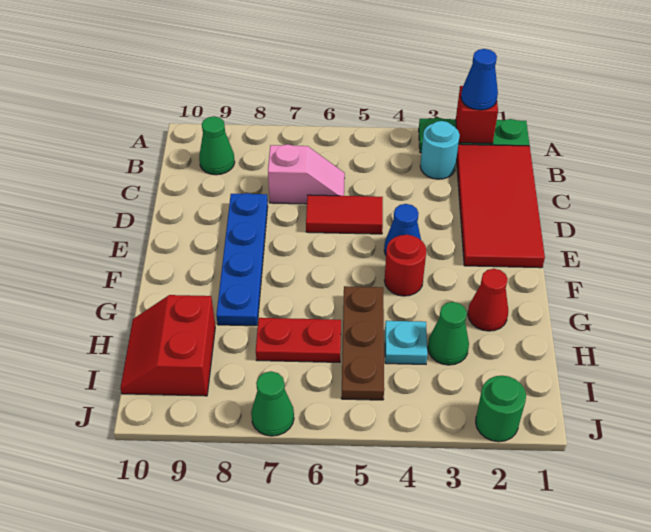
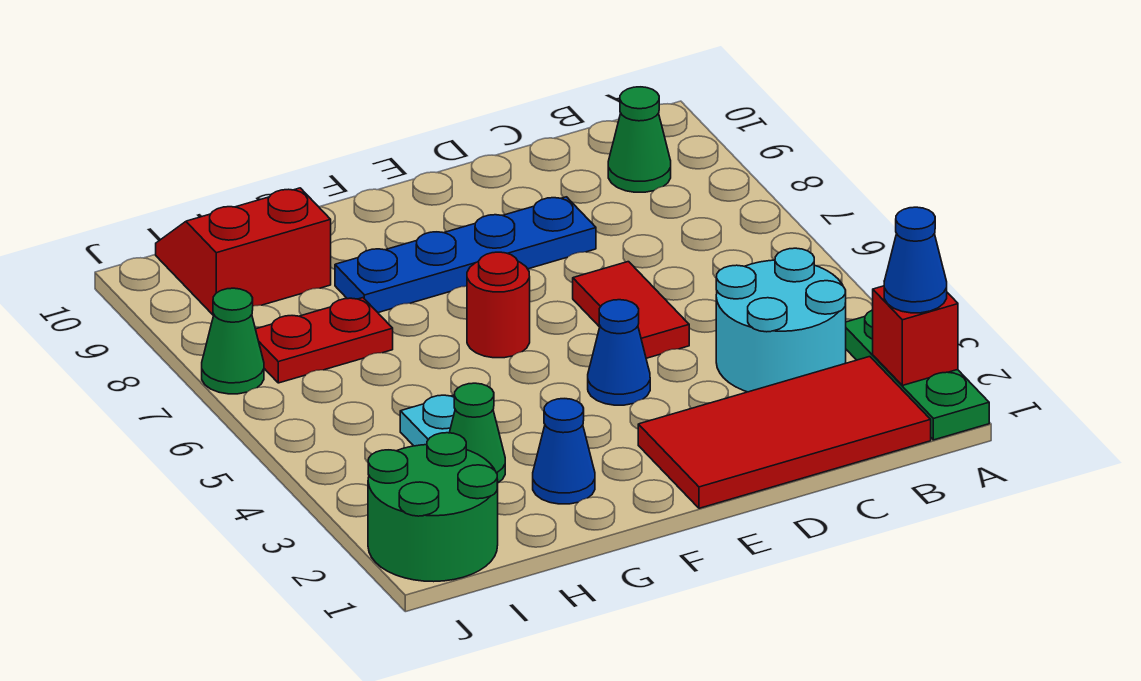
cyan round brick B3 level 1 -> cyan round brick B3:C4 level 1
pink slope C6:C7 level 1 top 7 -> none
red round brick F4 level 1 -> red round brick F6 level 1
red cone G2 level 1 -> blue cone G2 level 1
brown plate G5:I5 level 1 -> none
red plate H6:H7 level 1 -> red plate H7:I7 level 1
green round brick J2 level 1 -> green round brick I1:J2 level 1

